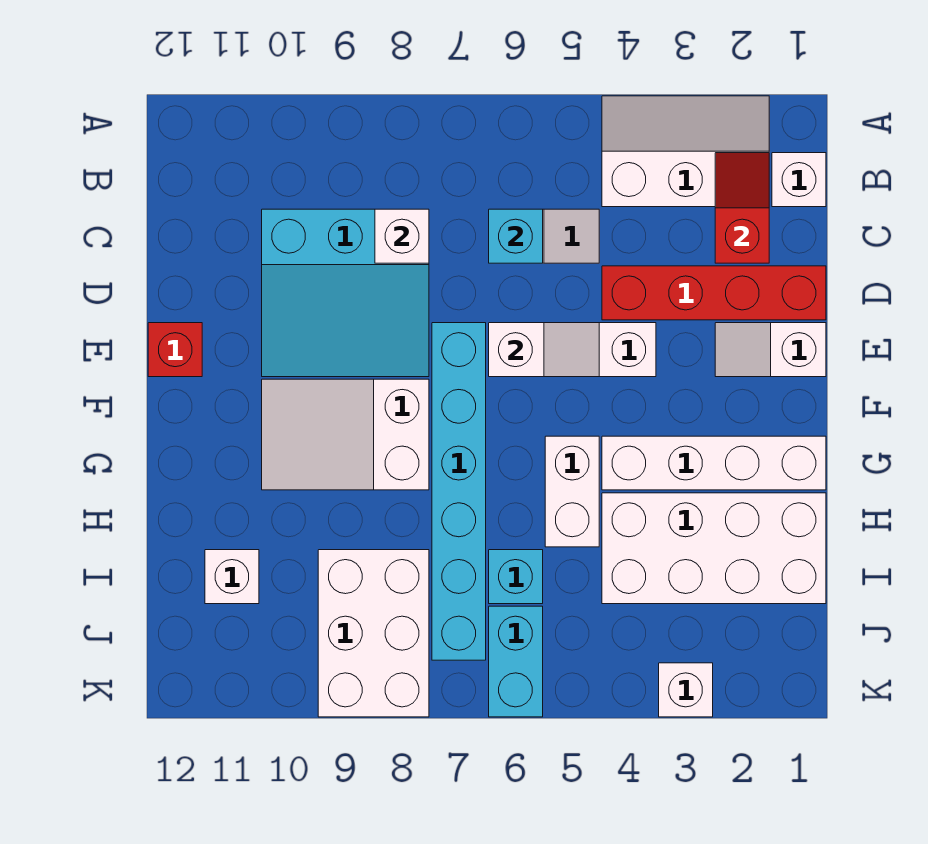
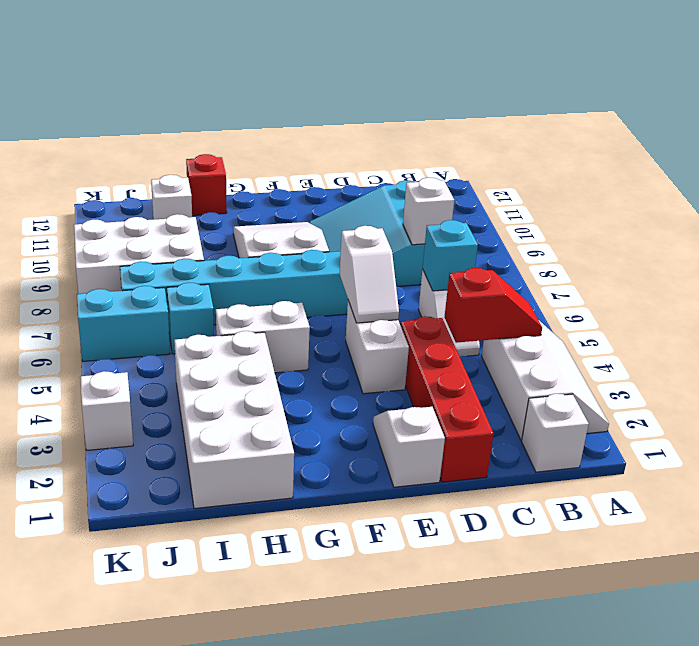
red slope B2:C2 level 2 top C -> red slope B4:C4 level 2 top C
red brick E12 level 1 -> red brick H12 level 1
white brick G1:G4 level 1 -> none

